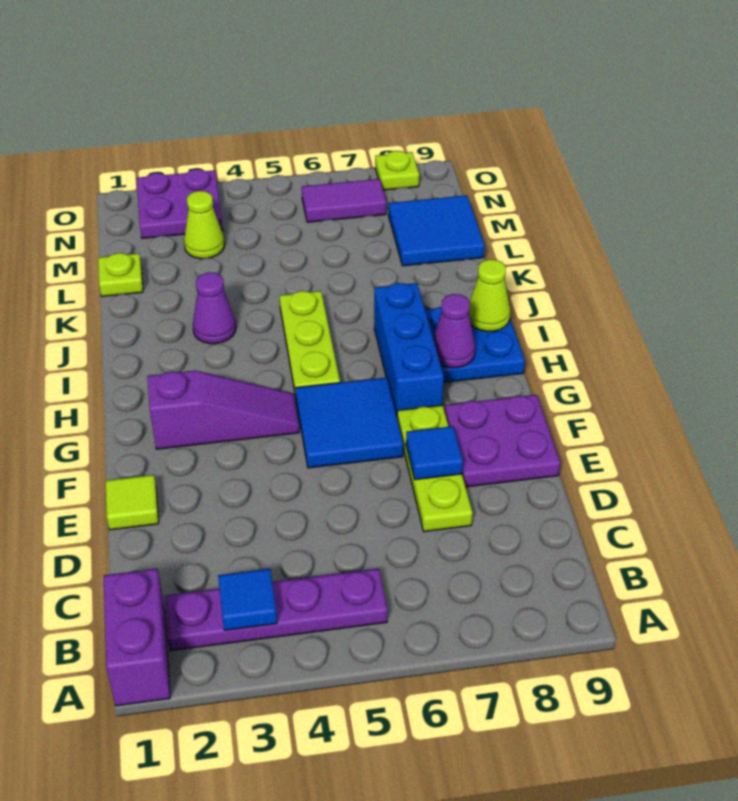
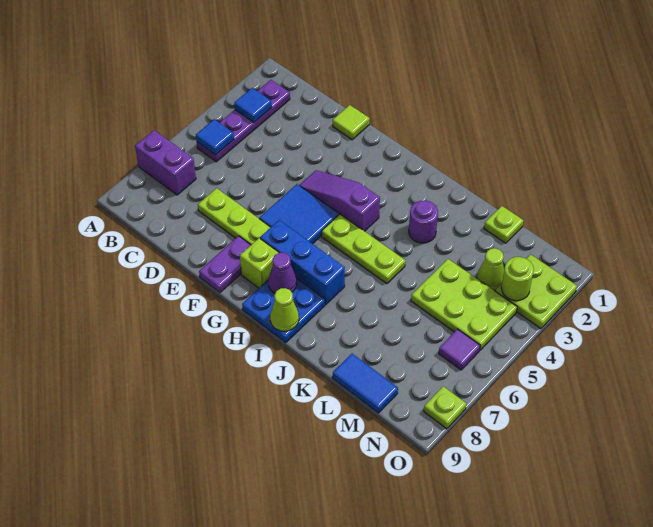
purple brick A1:B1 level 1 -> purple brick A7:B7 level 1
blue tile E7 level 2 -> blue tile B5 level 2
purple plate E8:F9 level 1 -> purple plate F8:F9 level 1
purple slope G2:G4 level 1 top 2 -> purple slope F4:H4 level 1 top H
none -> lime brick G8 level 1
purple cone J3 level 1 -> purple round brick J3 level 1
none -> lime plate L4:N5 level 1
blue tile L8:M9 level 1 -> blue tile L9:M9 level 1
purple plate N2:O3 level 1 -> lime plate N2:O3 level 1
none -> lime round brick N3 level 2
purple tile N6:N7 level 1 -> purple tile N6 level 1

